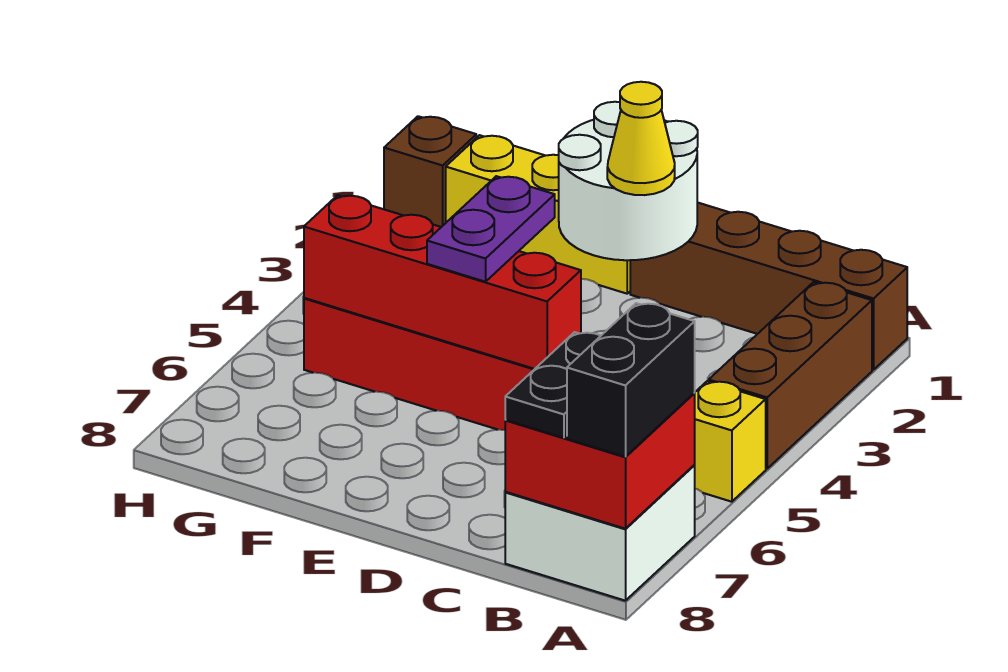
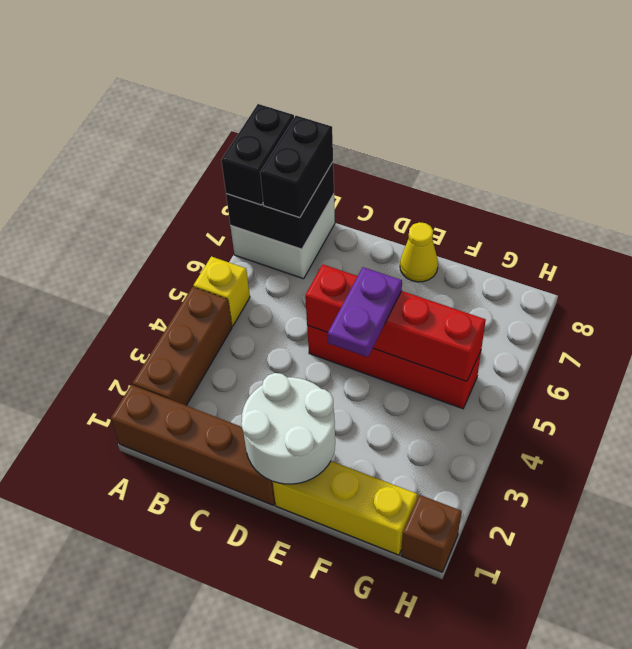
red brick A7:B8 level 2 -> black brick A7:B8 level 2
black plate B7:B8 level 3 -> black brick B7:B8 level 3
yellow cone D2 level 3 -> yellow cone E8 level 1

